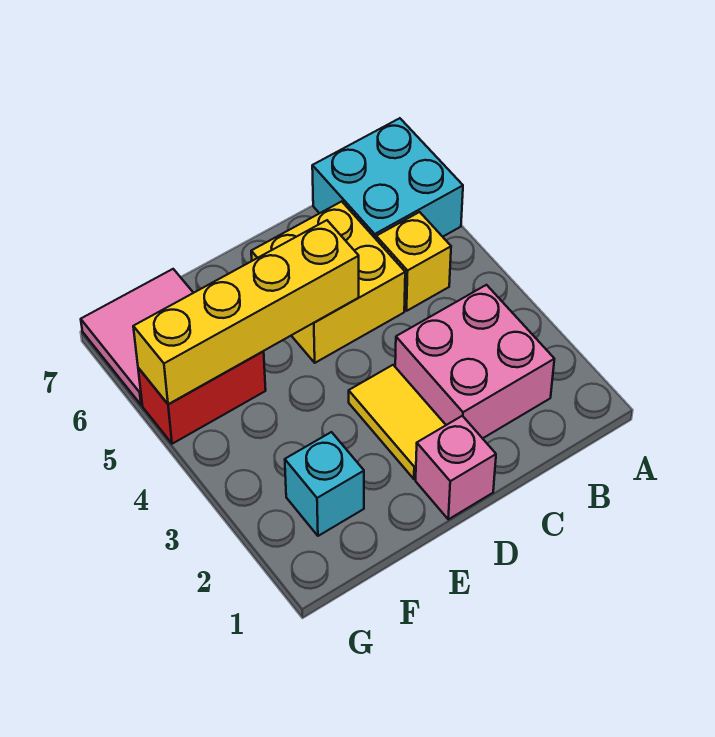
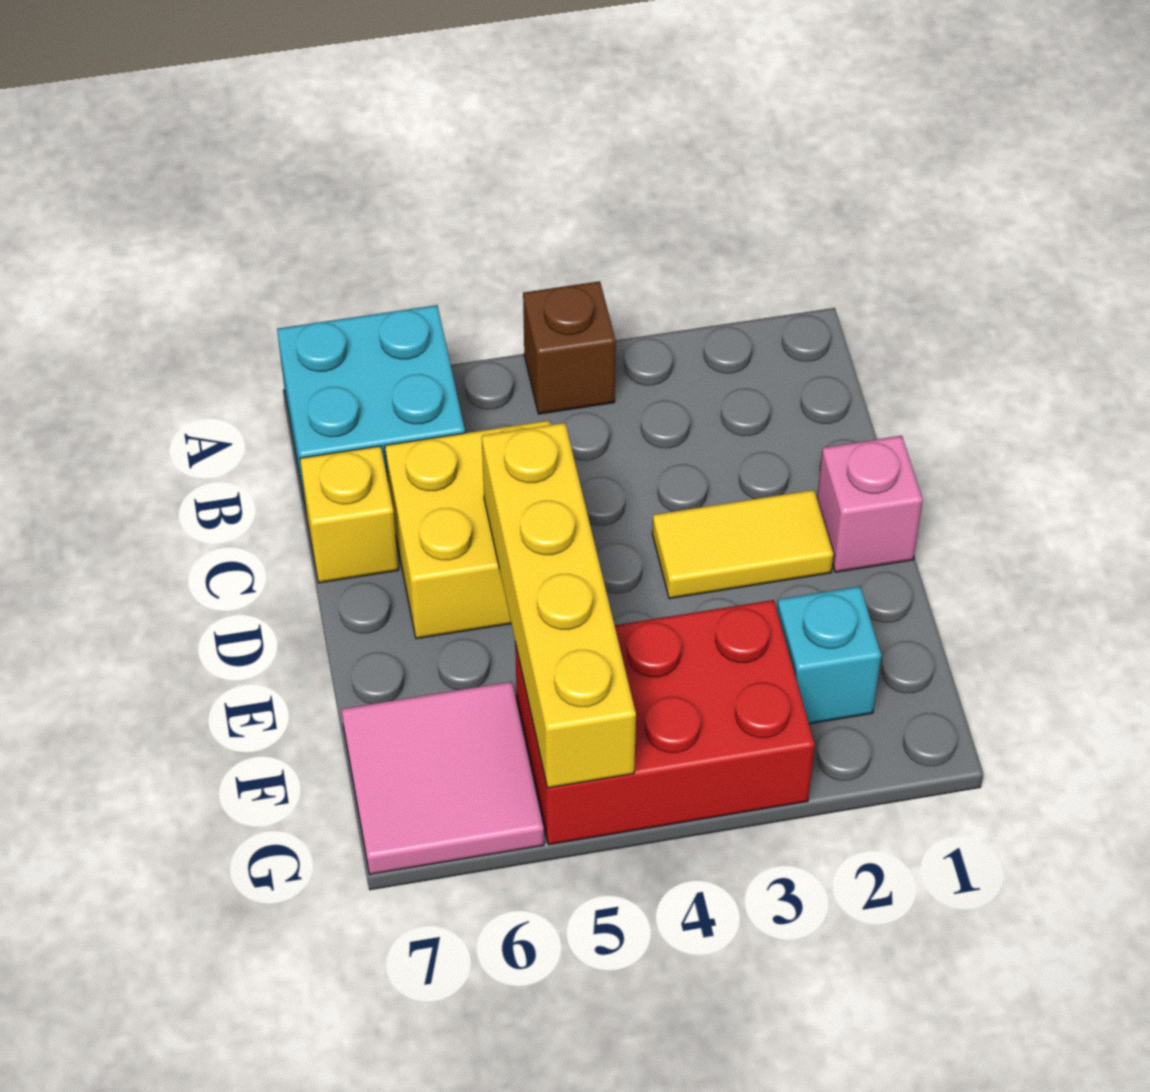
none -> brown brick A4 level 1
pink brick B2:C3 level 1 -> none
yellow brick B5 level 1 -> yellow brick C7 level 1
red brick F5:G5 level 1 -> red brick F3:G5 level 1

